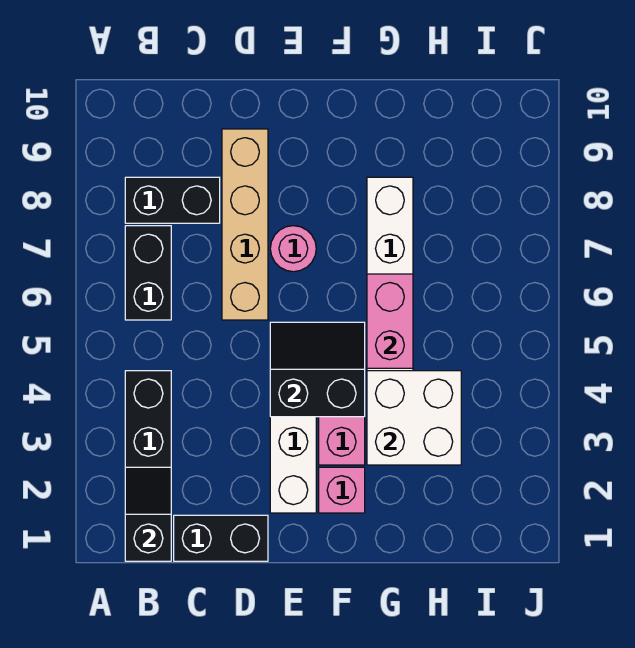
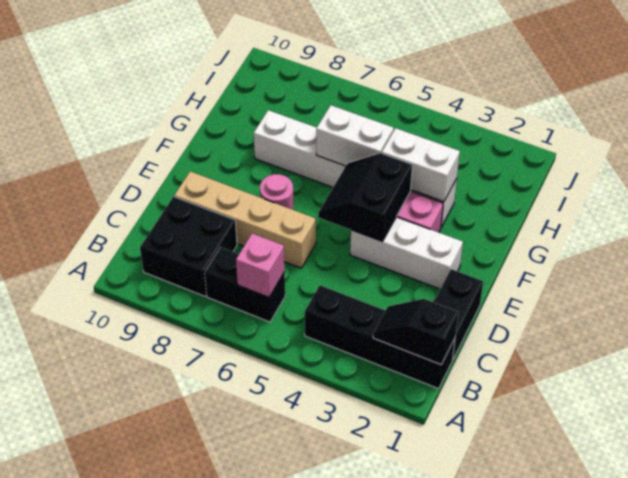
black brick B8:C8 level 1 -> black brick B8:C9 level 1
pink brick F2 level 1 -> pink brick B6 level 2
white brick G3:H4 level 2 -> white brick G3:G4 level 2
pink brick G5:G6 level 2 -> white brick G5:G6 level 2

